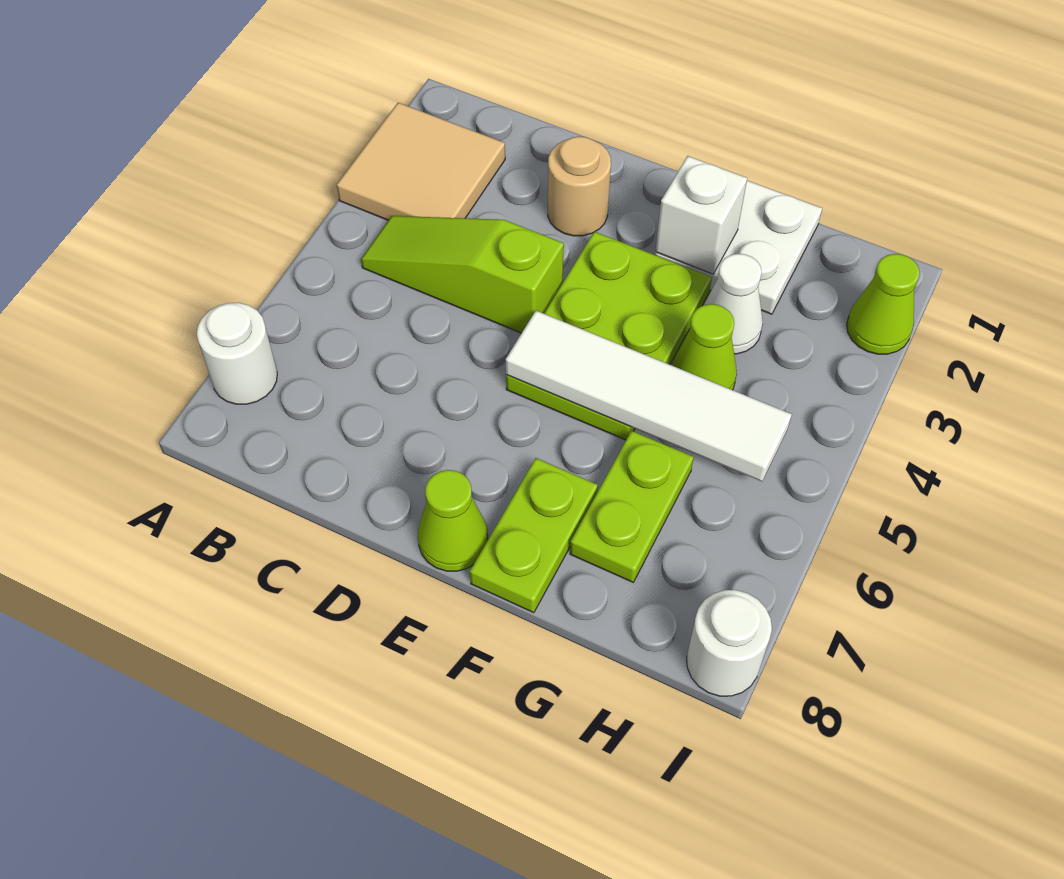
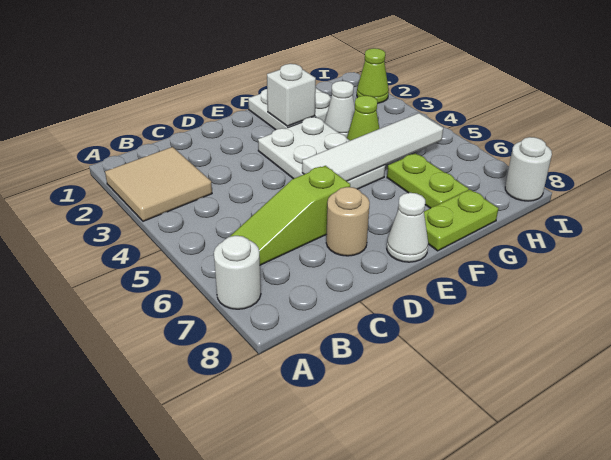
lime slope B4:D4 level 1 top D -> lime slope B6:D6 level 1 top D
tan round brick D2 level 1 -> tan round brick D7 level 1
lime plate E3:F5 level 1 -> white plate E3:F5 level 1
lime cone E8 level 1 -> white cone E8 level 1
lime plate F7:F8 level 1 -> lime plate F8:G8 level 1

